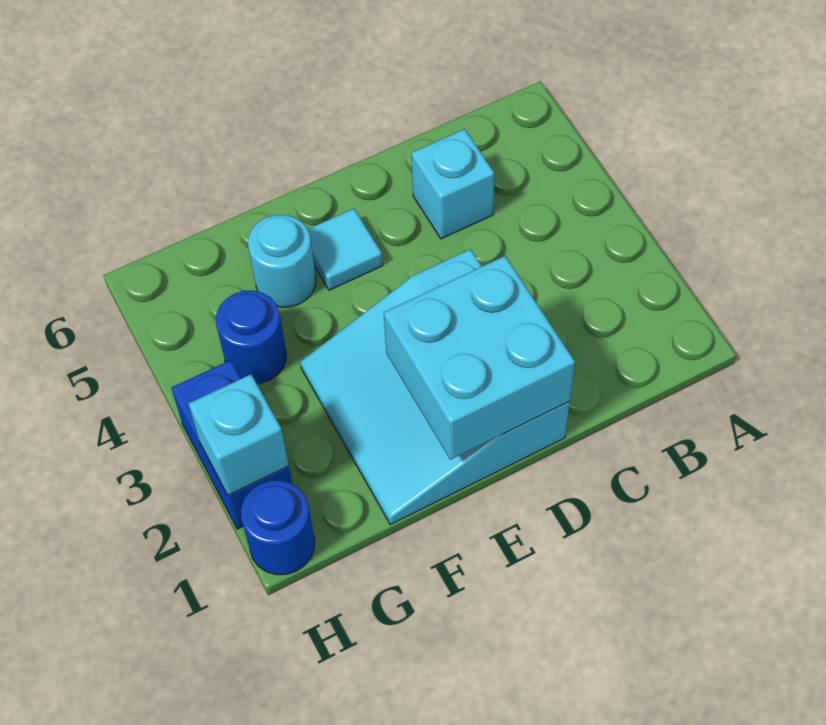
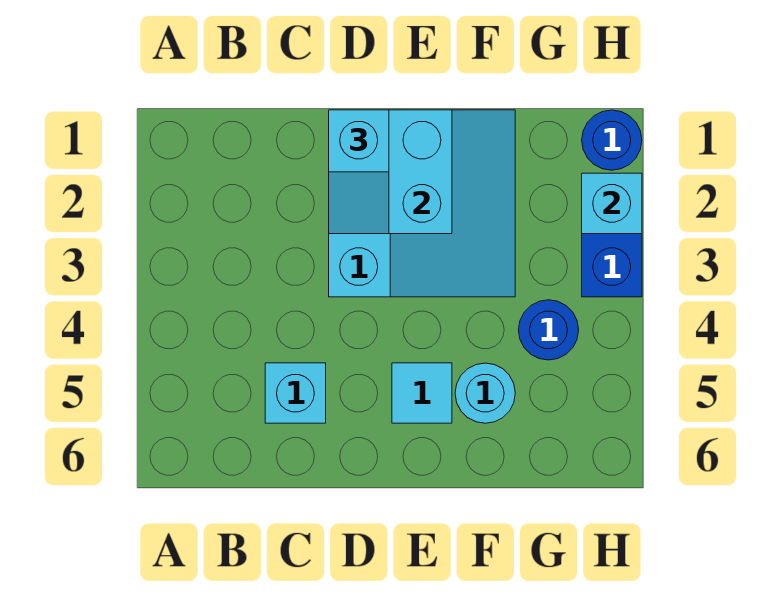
none -> cyan slope D1:D2 level 3 top 1

